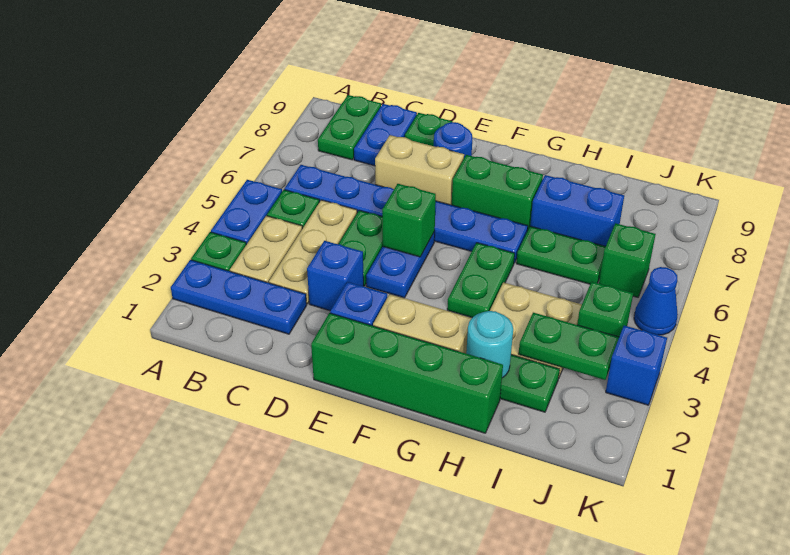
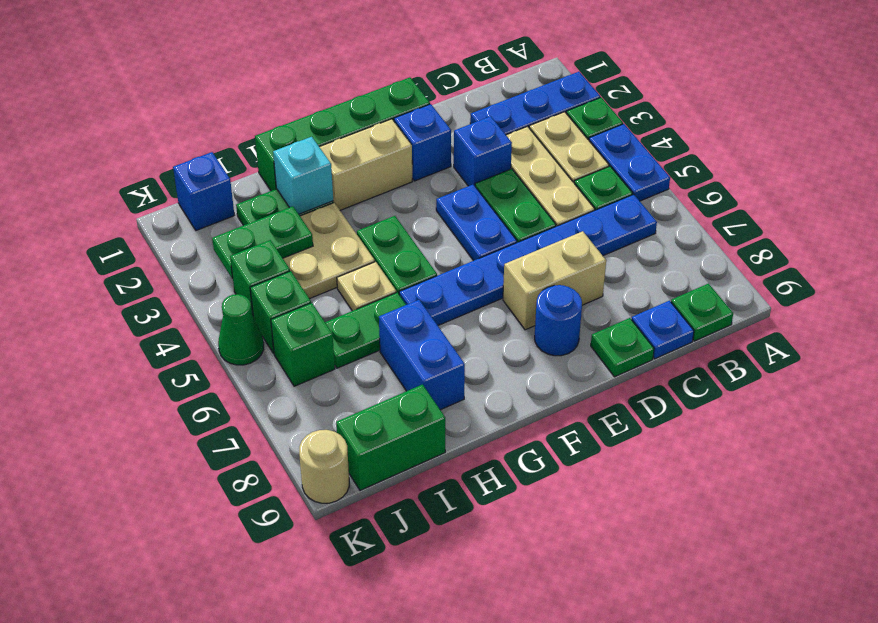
green plate B8:B9 level 1 -> green plate B9 level 1
blue plate C8:C9 level 1 -> blue plate C9 level 1
green brick E5 level 2 -> green brick J5 level 1
green brick F7:G7 level 1 -> green brick I9:J9 level 1
cyan round brick H2 level 2 -> cyan brick H2 level 2
none -> tan plate H5 level 1
blue brick H7:I7 level 1 -> blue brick H7:H8 level 1
blue brick K3 level 1 -> blue brick J1 level 1
blue cone K5 level 1 -> green cone K5 level 1
none -> tan round brick K9 level 1

